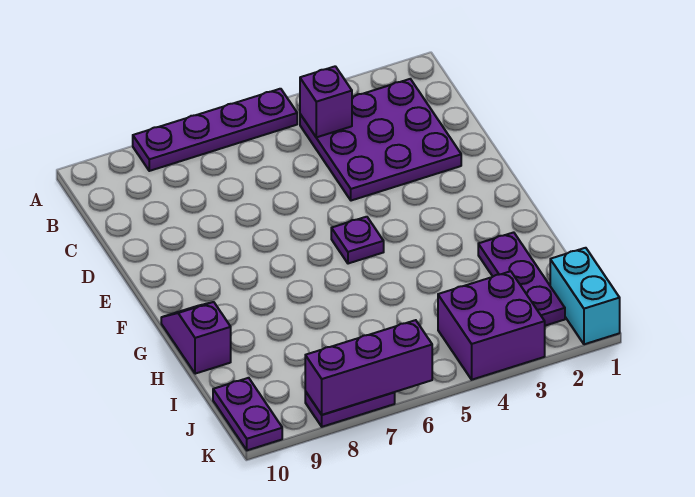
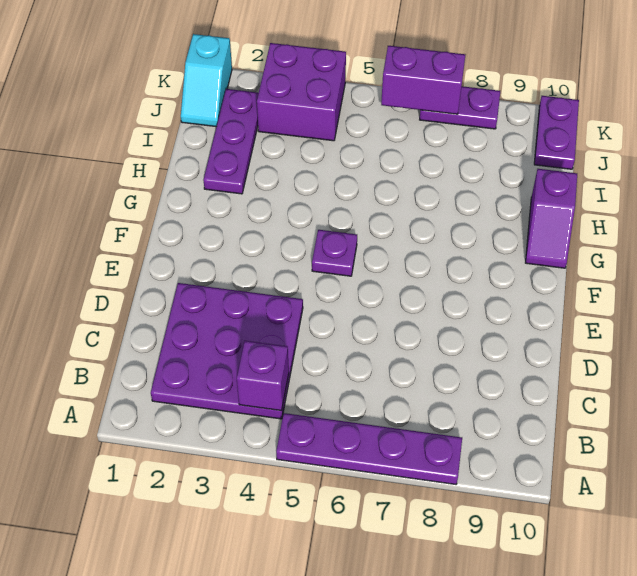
cyan brick J1:K1 level 1 -> cyan slope J1:K1 level 1 top K
purple brick K6:K8 level 2 -> purple brick K6:K7 level 2

